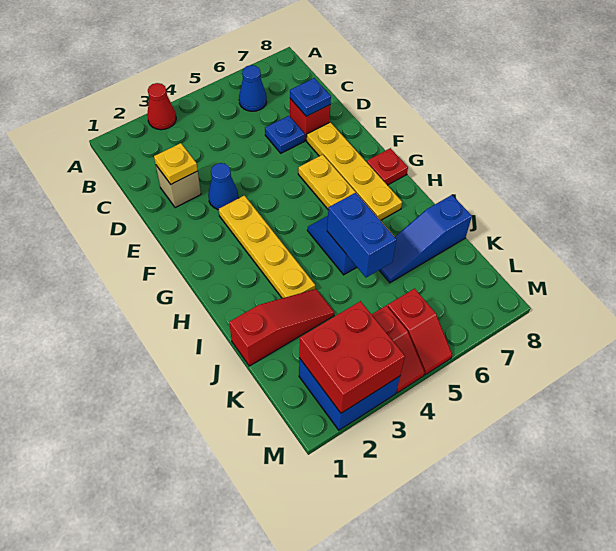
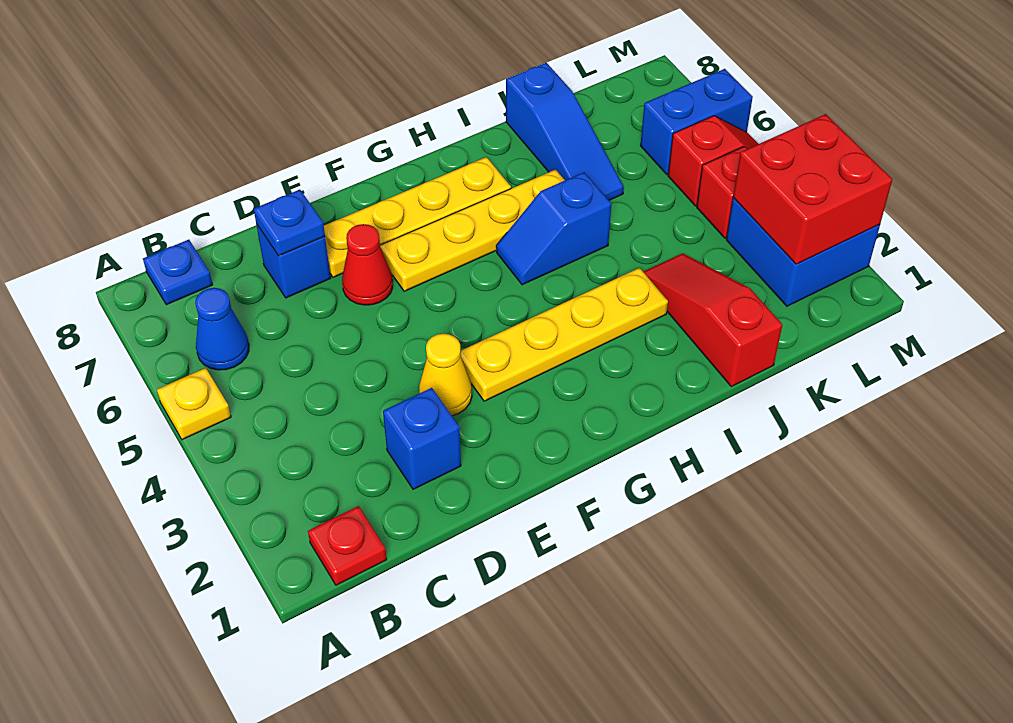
red cone A3 level 1 -> red cone E6 level 1
tan brick D2 level 1 -> blue brick D2 level 1
yellow plate D2 level 2 -> yellow plate A5 level 1
blue plate D6 level 1 -> blue plate B8 level 1
red brick D7 level 1 -> blue brick D7 level 1
blue cone E3 level 1 -> yellow cone E3 level 1
red plate G8 level 1 -> red plate B1 level 1
blue brick I5:J5 level 2 -> blue brick L6:M6 level 1

